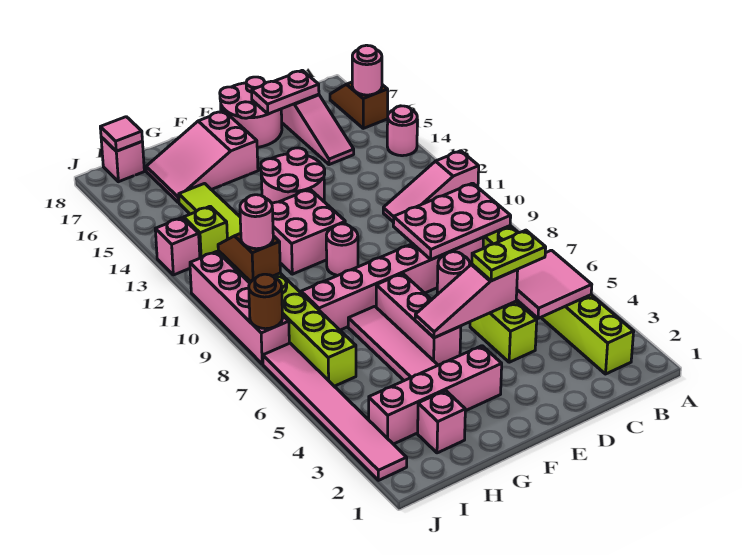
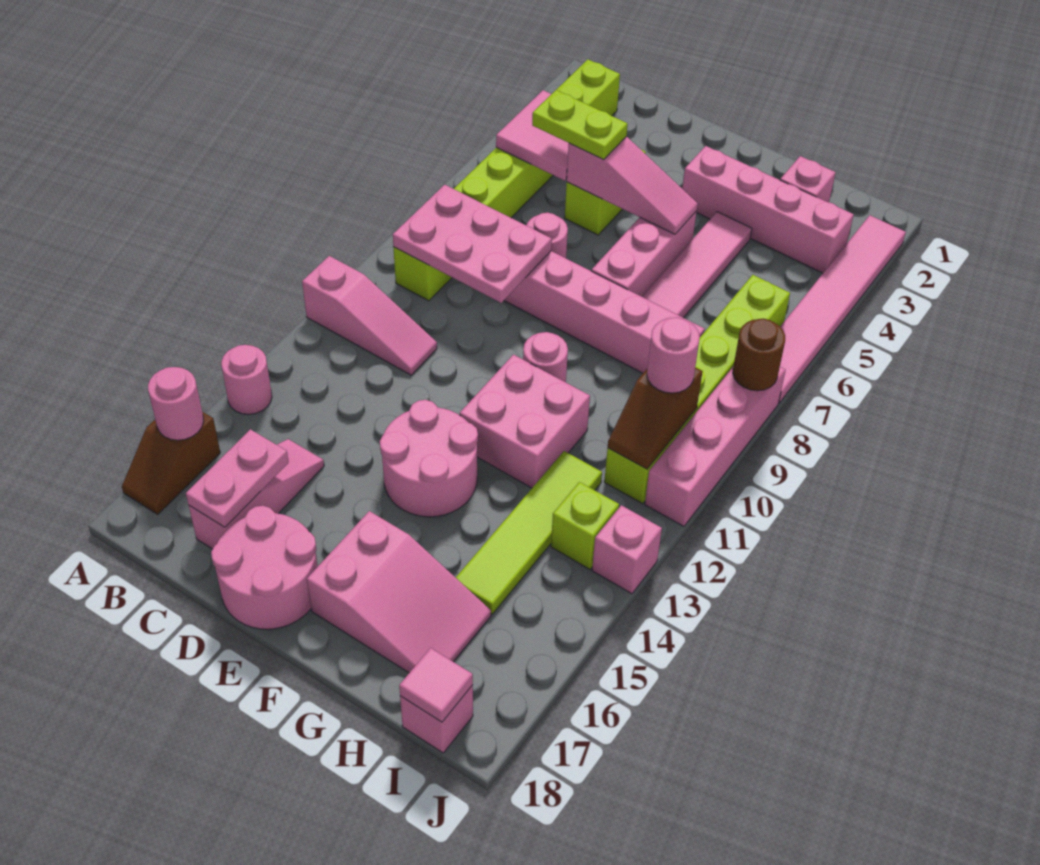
pink plate C17:D17 level 2 -> pink plate C16:C17 level 2

